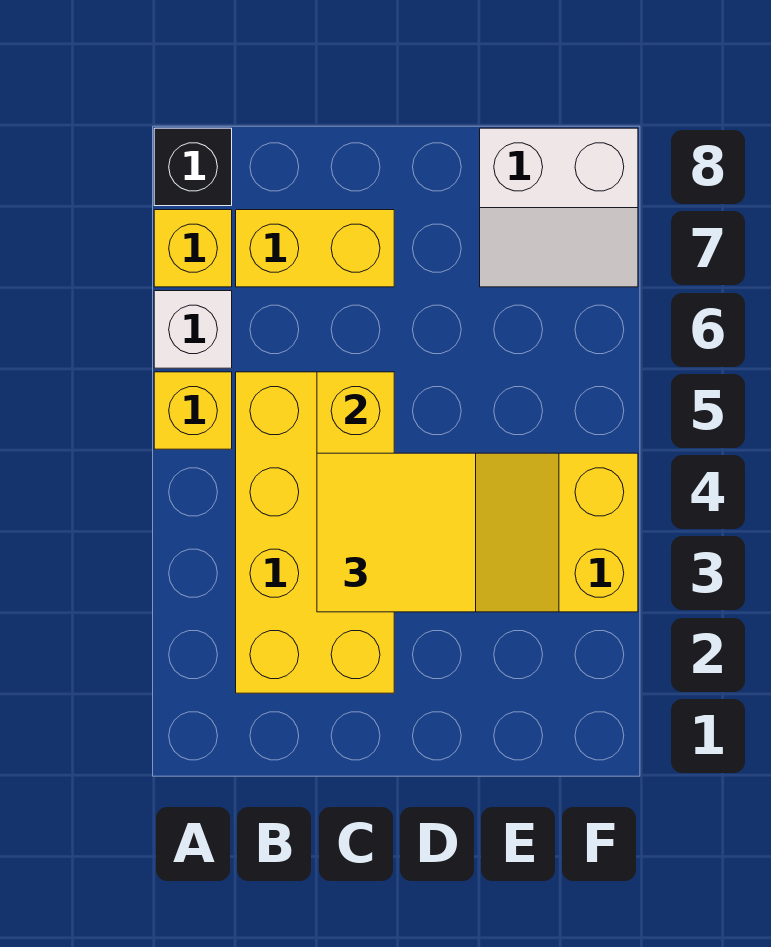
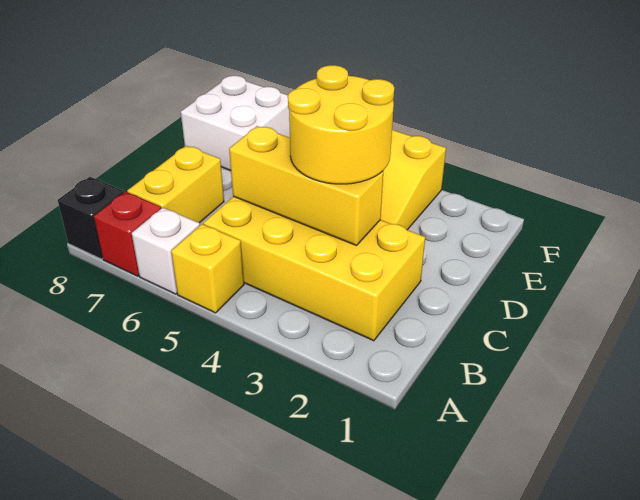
yellow brick A7 level 1 -> red brick A7 level 1
yellow tile C3:D4 level 3 -> yellow round brick C3:D4 level 3
white slope E7:F8 level 1 top 8 -> white brick E7:F8 level 1

